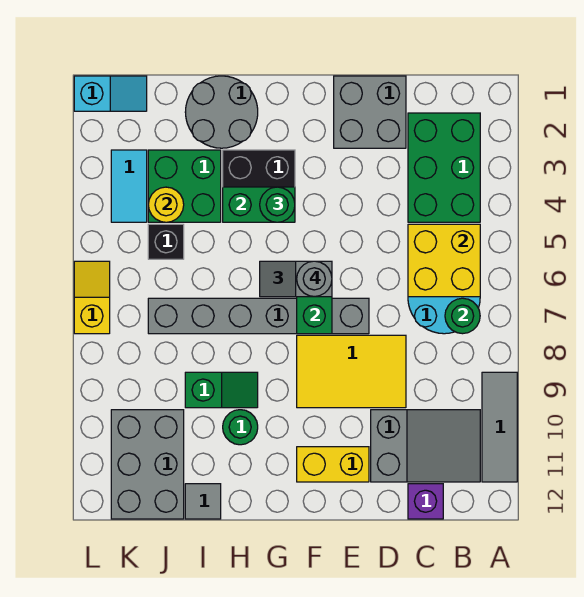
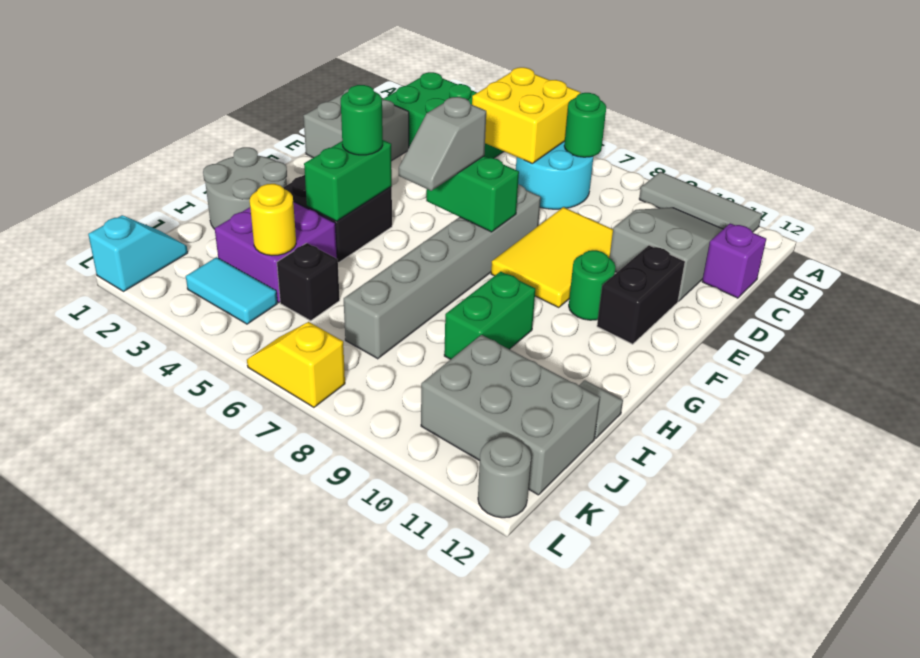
yellow brick E11:F11 level 1 -> black brick E11:F11 level 1
grey round brick F6 level 4 -> grey round brick L12 level 1
green slope H9:I9 level 1 top I -> green brick H9:I9 level 1
green round brick H10 level 1 -> green round brick F10 level 1
green brick I3:J4 level 1 -> purple brick I3:J4 level 1

